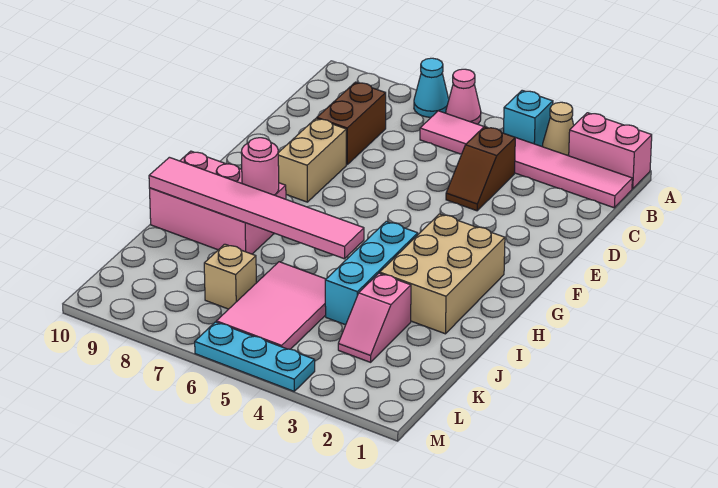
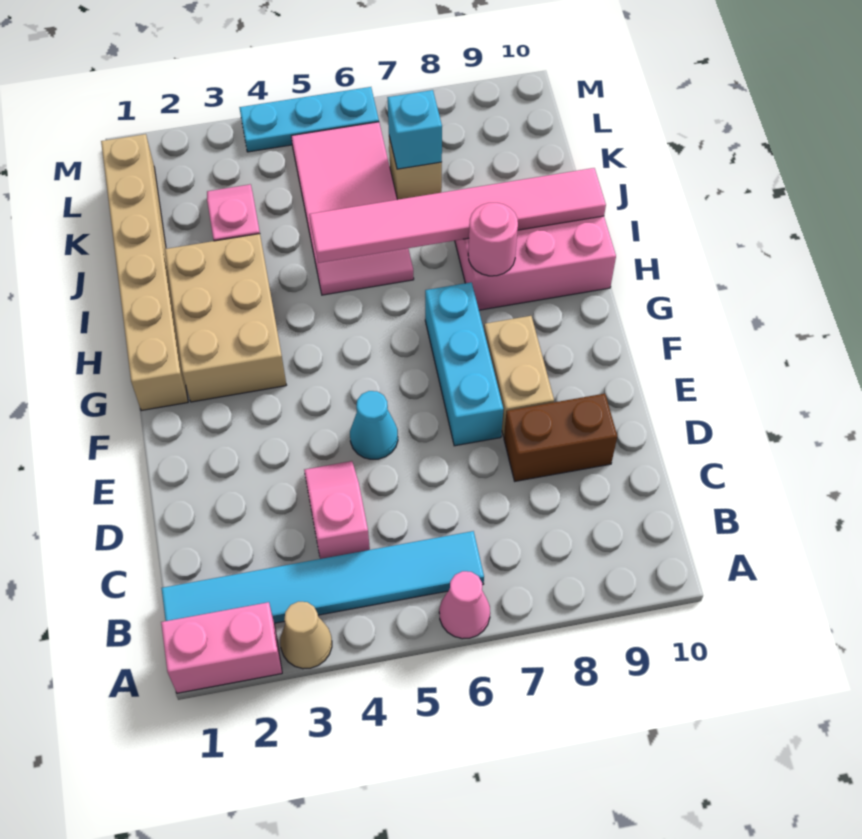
cyan brick A4 level 1 -> cyan brick K7 level 2
cyan cone A7 level 1 -> cyan cone E5 level 1
pink tile B1:B6 level 1 -> cyan tile B1:B6 level 1
brown slope C4:D4 level 1 top C -> pink slope C4:D4 level 1 top C
brown brick C8:D8 level 1 -> brown brick D8:D9 level 1
none -> tan brick G1:L1 level 1
cyan brick H4:J4 level 1 -> cyan brick E7:G7 level 1
pink tile J5:L6 level 1 -> pink tile I5:L6 level 1

